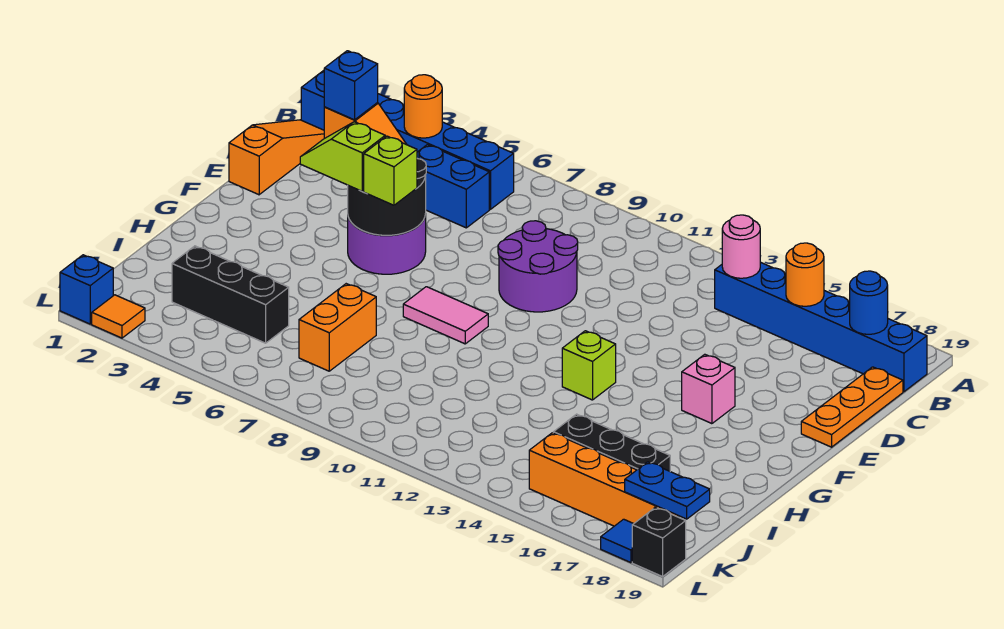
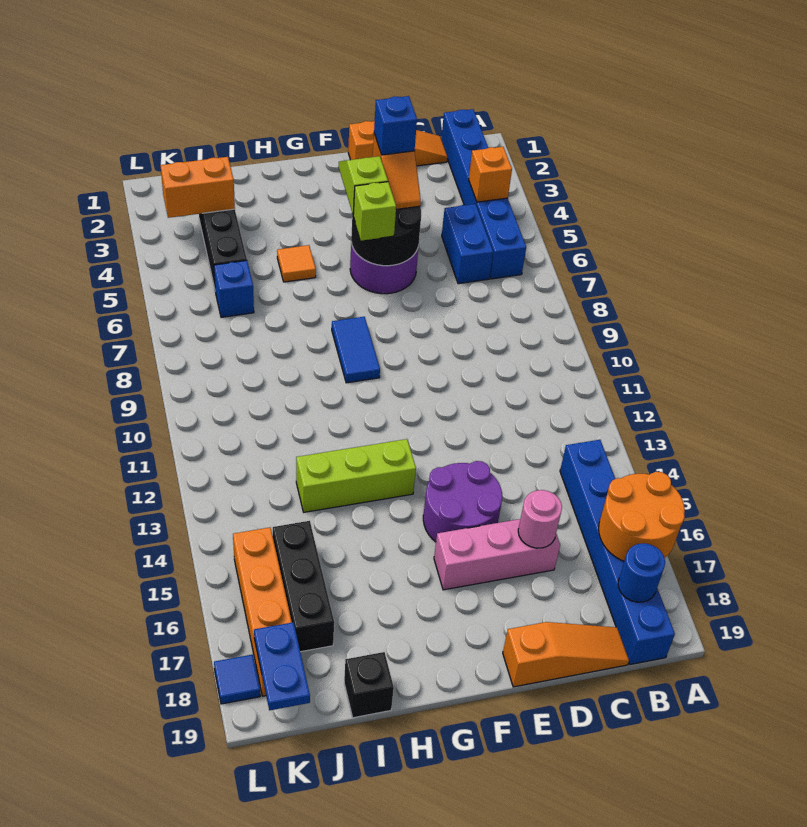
orange round brick B4 level 2 -> orange brick B4 level 2
pink round brick B14 level 2 -> pink round brick D16 level 2
orange round brick B16 level 2 -> orange round brick A16:B17 level 2
orange plate C19:E19 level 1 -> orange slope C19:E19 level 1 top E
purple round brick D9:E10 level 1 -> purple round brick E14:F15 level 1
pink brick F16 level 1 -> pink brick D16:F16 level 1
pink tile G8:G9 level 1 -> blue tile G8:G9 level 1
lime brick G13 level 1 -> lime brick G13:I13 level 1
orange brick I7:J7 level 1 -> orange brick J3:K3 level 2
blue brick L1 level 1 -> blue brick J6 level 1
orange tile L2 level 1 -> orange tile H5 level 1
black brick L19 level 1 -> black brick I19 level 1

